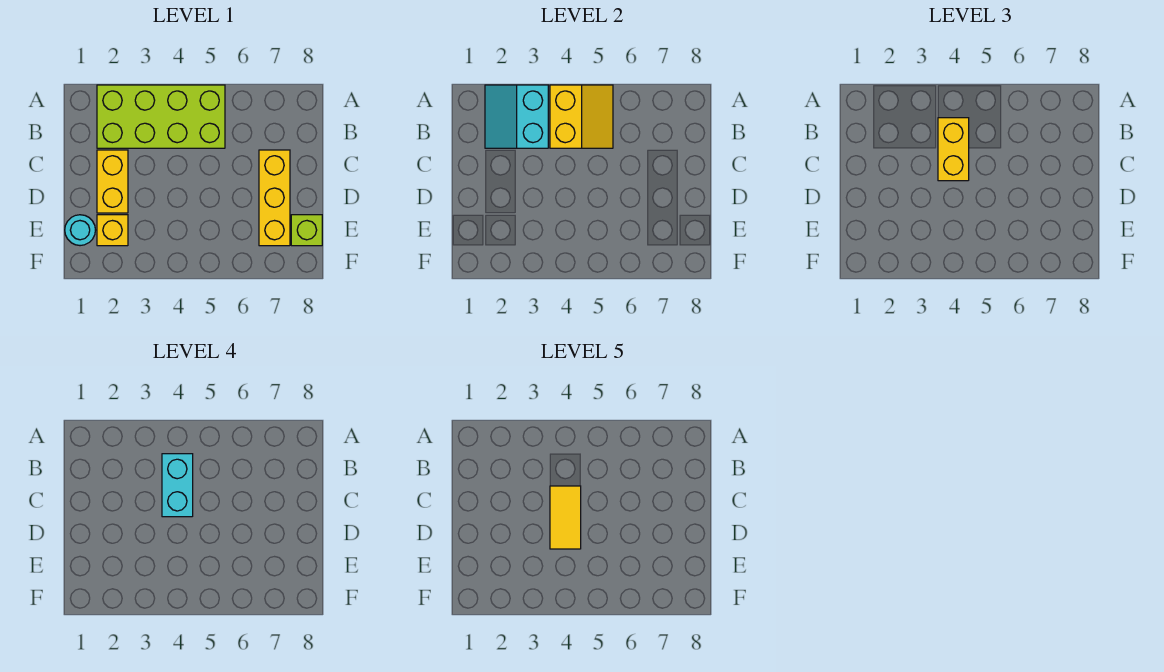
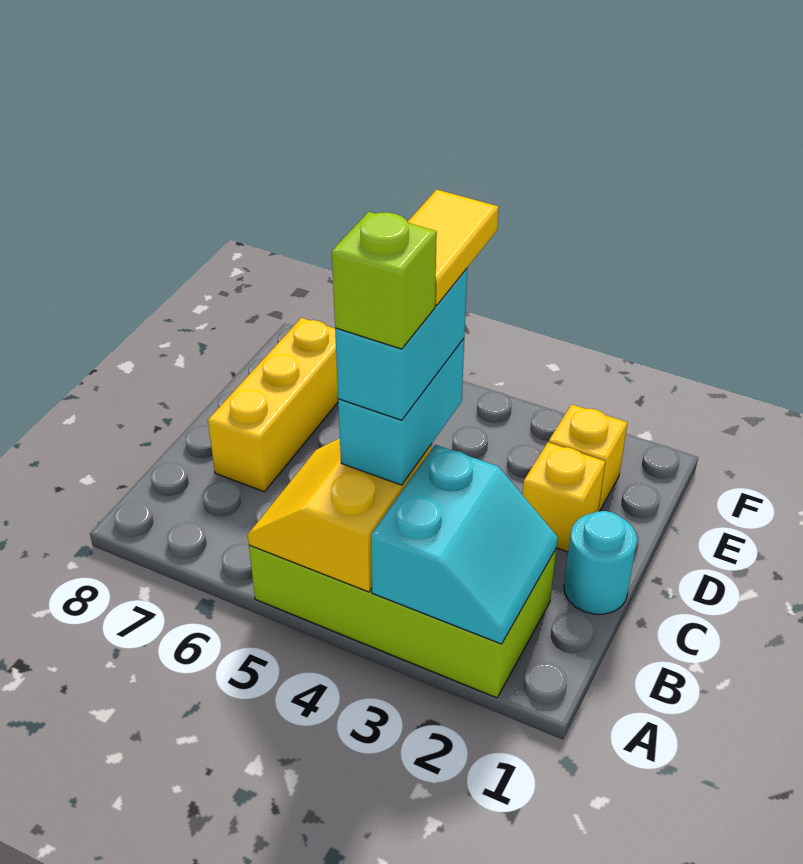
yellow brick B4:C4 level 3 -> cyan brick B4:C4 level 3
yellow brick C2:D2 level 1 -> yellow brick D2 level 1
cyan round brick E1 level 1 -> cyan round brick C1 level 1
lime brick E8 level 1 -> lime brick B4 level 5

